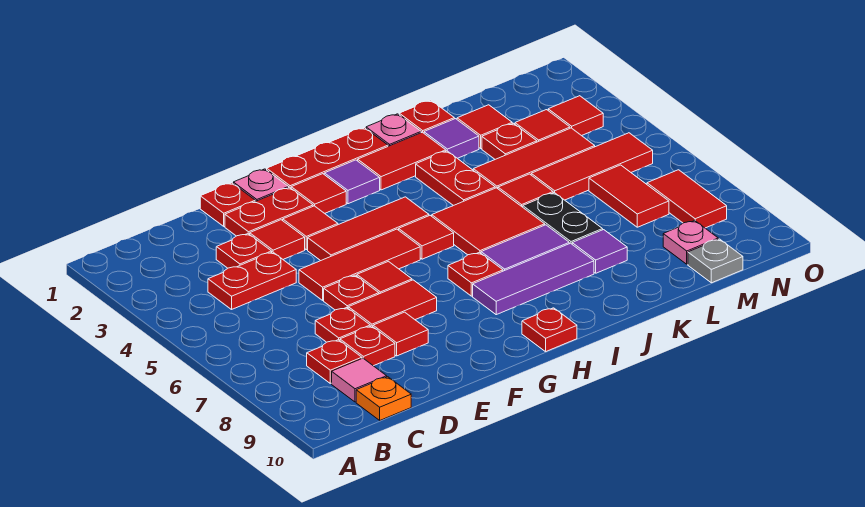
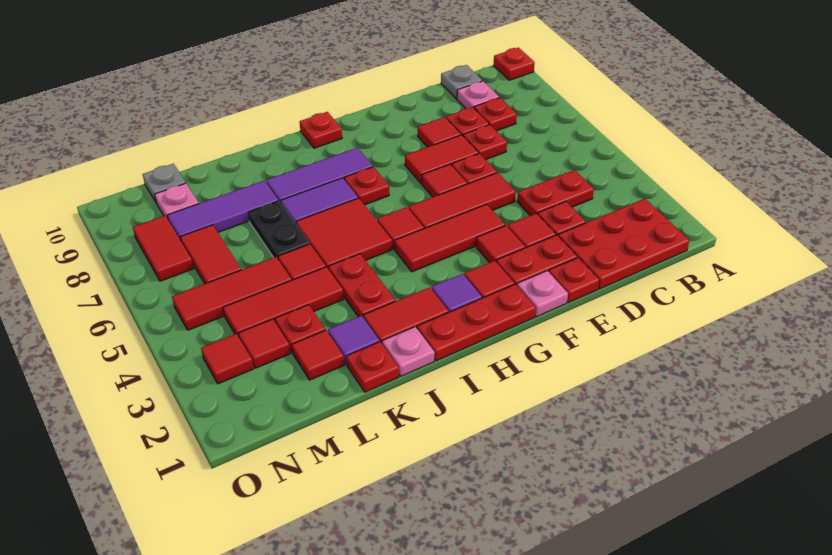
none -> red plate A10 level 1
none -> red plate B1:D2 level 1
pink tile C9 level 1 -> pink plate C9 level 1
orange plate C10 level 1 -> grey plate C10 level 1
purple tile K8 level 1 -> purple tile K8:M8 level 1

